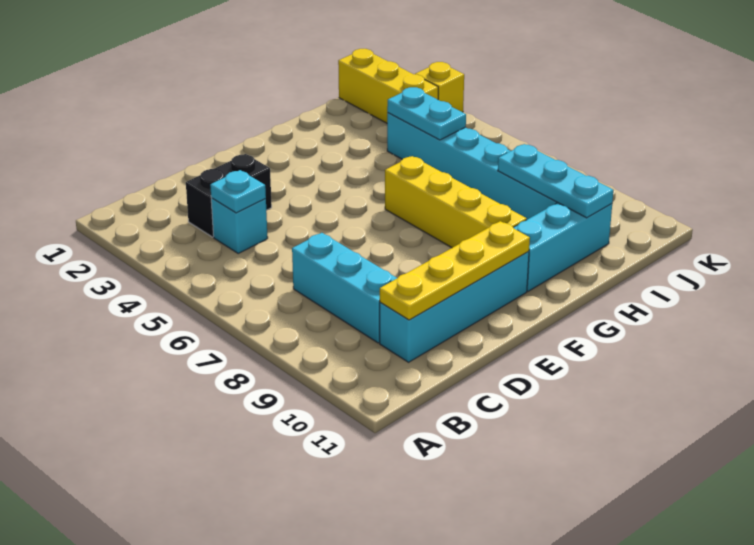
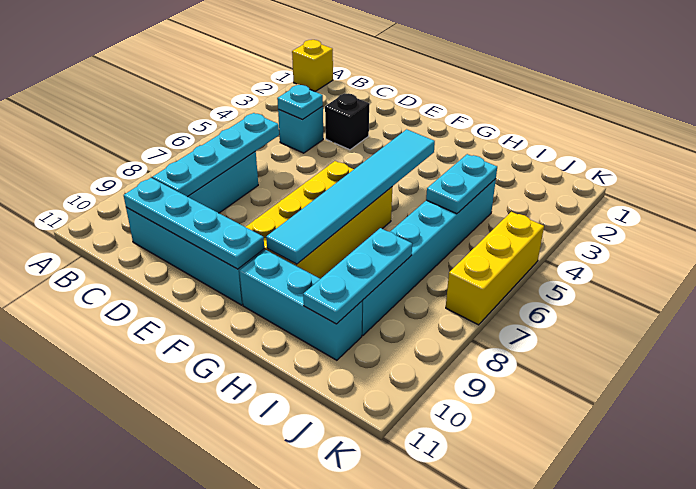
black brick C3:D3 level 1 -> black brick D3 level 1
none -> cyan plate C6:C9 level 2
yellow plate C10:F10 level 2 -> cyan plate C10:F10 level 2
none -> cyan tile G4:G9 level 2
yellow brick G6:G9 level 1 -> yellow brick F6:G9 level 1
yellow brick J1:J3 level 1 -> yellow brick K5:K7 level 1
yellow brick K3 level 1 -> yellow brick A1 level 1

